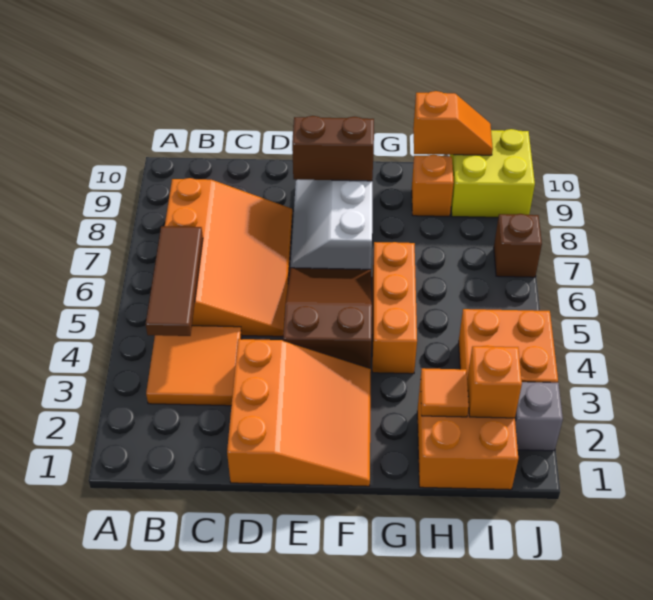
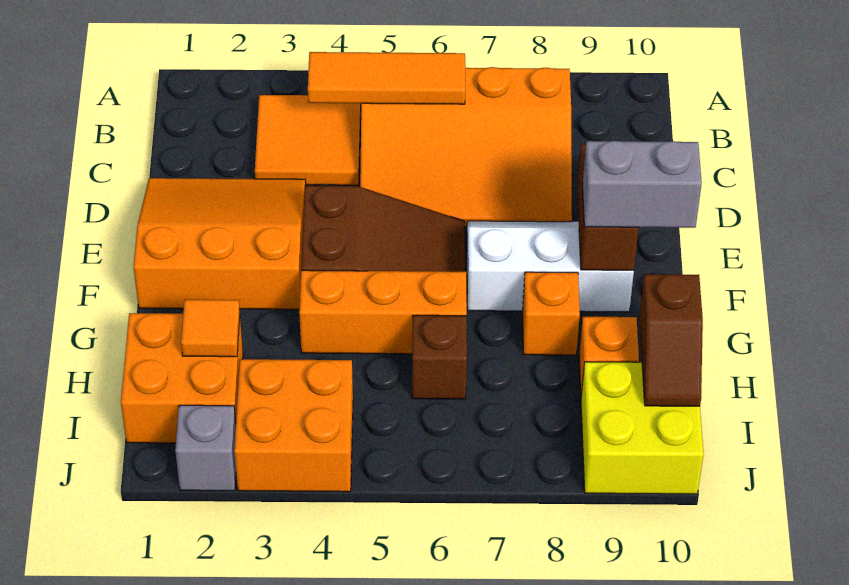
brown tile B4:B6 level 2 -> orange tile B4:B6 level 2
orange slope D1:F3 level 1 top D -> orange slope D1:F3 level 1 top F
none -> grey brick F9:F10 level 3
orange slope H10:I10 level 2 top H -> brown slope H10:I10 level 2 top H
orange brick I2 level 2 -> orange brick G8 level 1
brown brick J7 level 1 -> brown brick H6 level 1

